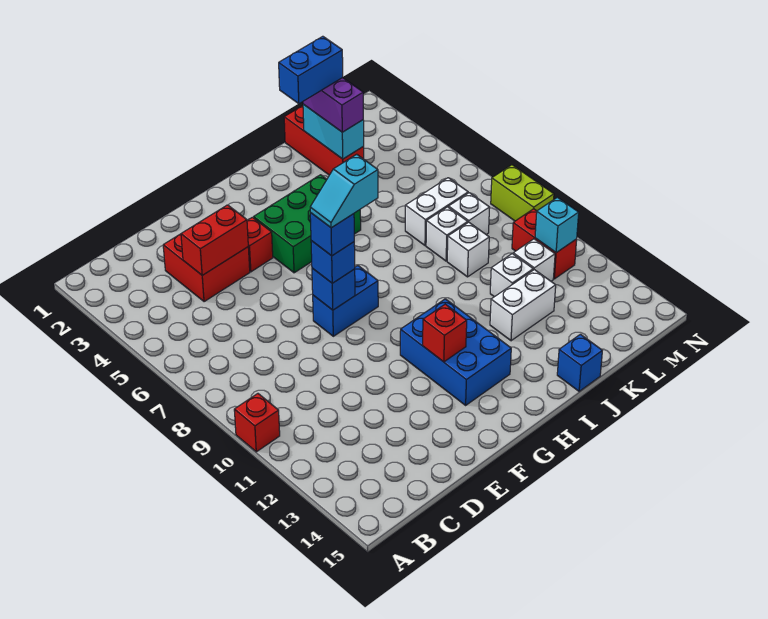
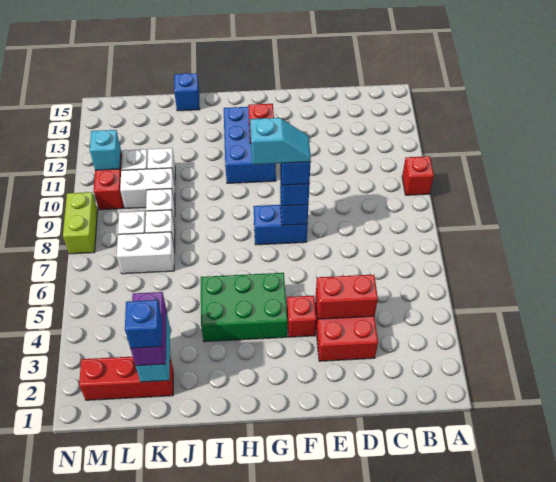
blue brick J2:K2 level 4 -> blue brick K2 level 4
white brick J12:K12 level 1 -> white brick K10:L10 level 1
red brick K1:K3 level 1 -> red brick K2:M2 level 1

